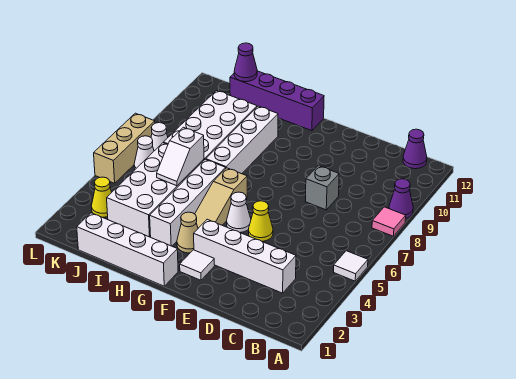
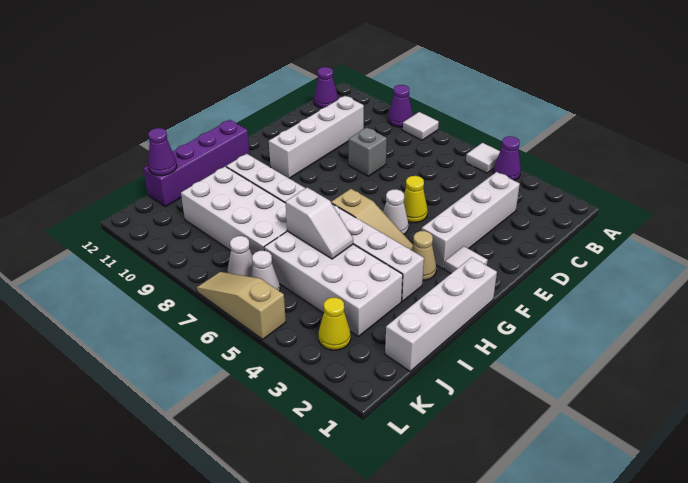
none -> purple cone A4 level 1
pink tile A8 level 1 -> white tile A8 level 1
none -> white brick C10:F10 level 1
tan brick L5:L7 level 1 -> tan slope L5:L7 level 1 top 5

